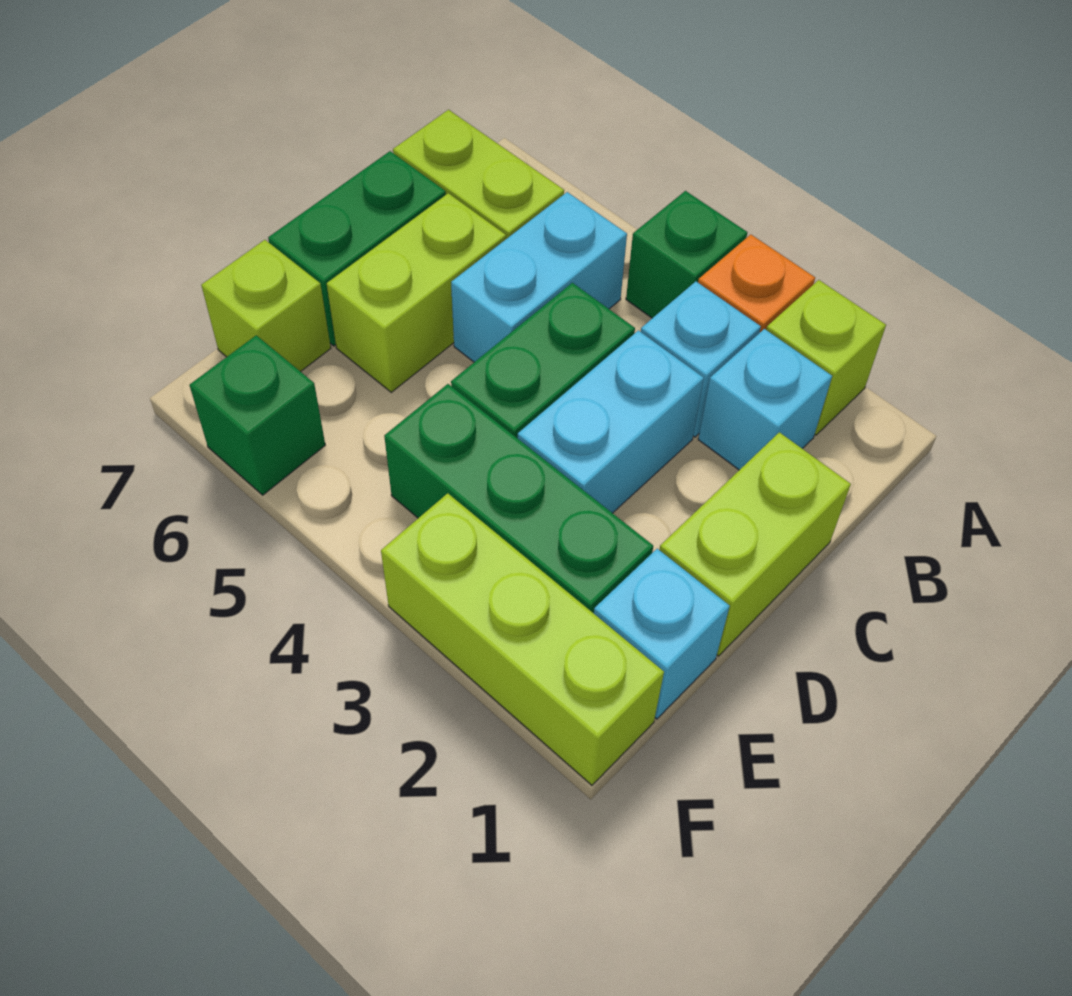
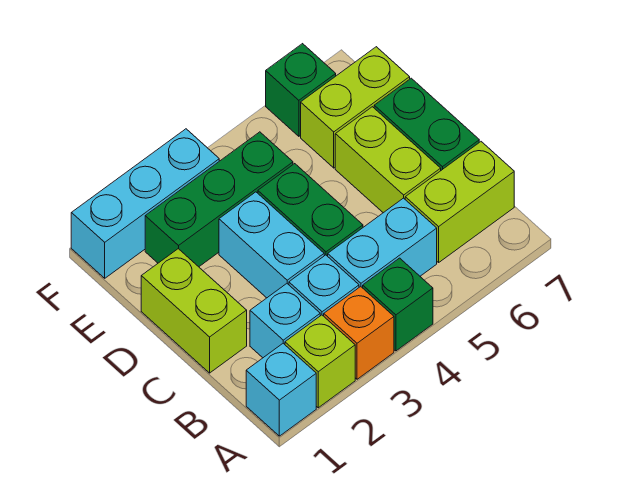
cyan brick B5:C5 level 1 -> cyan brick B4:B5 level 1
cyan brick E1 level 1 -> cyan brick A1 level 1
lime brick E7 level 1 -> lime brick E6:E7 level 1
lime brick F1:F3 level 1 -> cyan brick F1:F3 level 1

